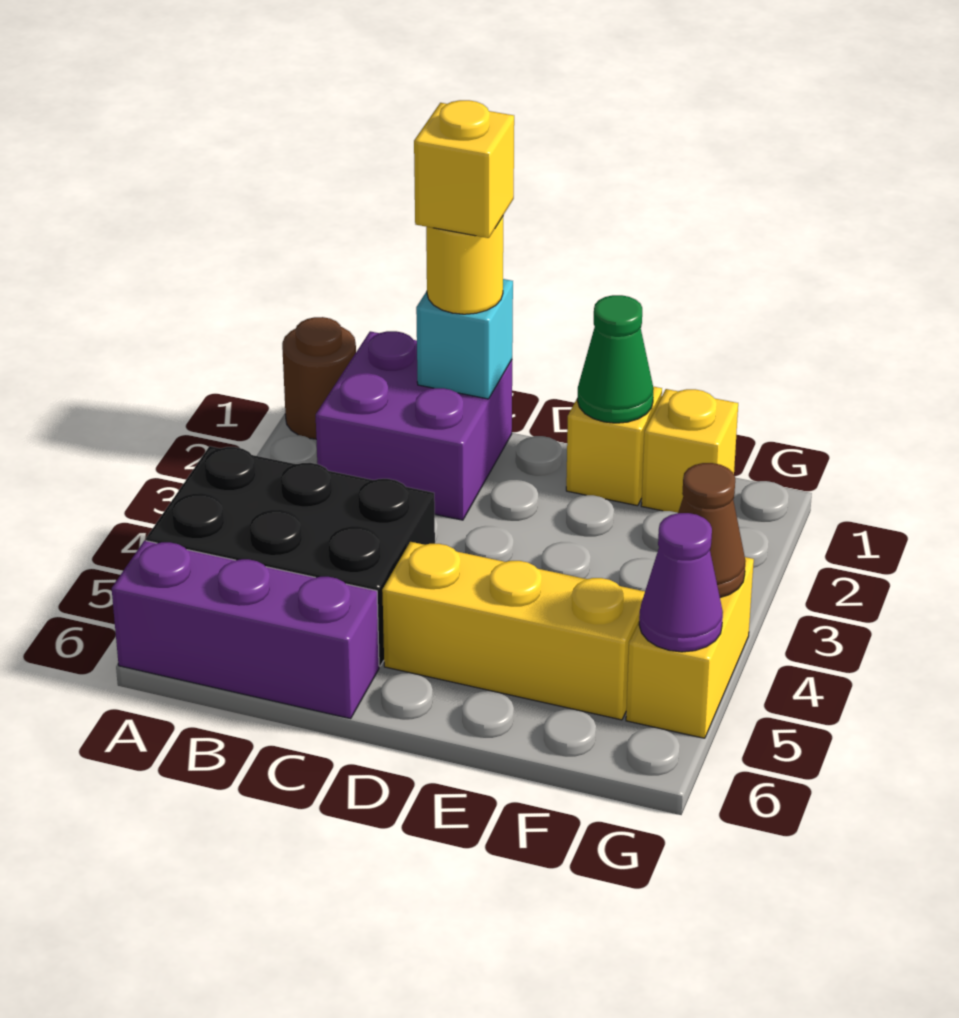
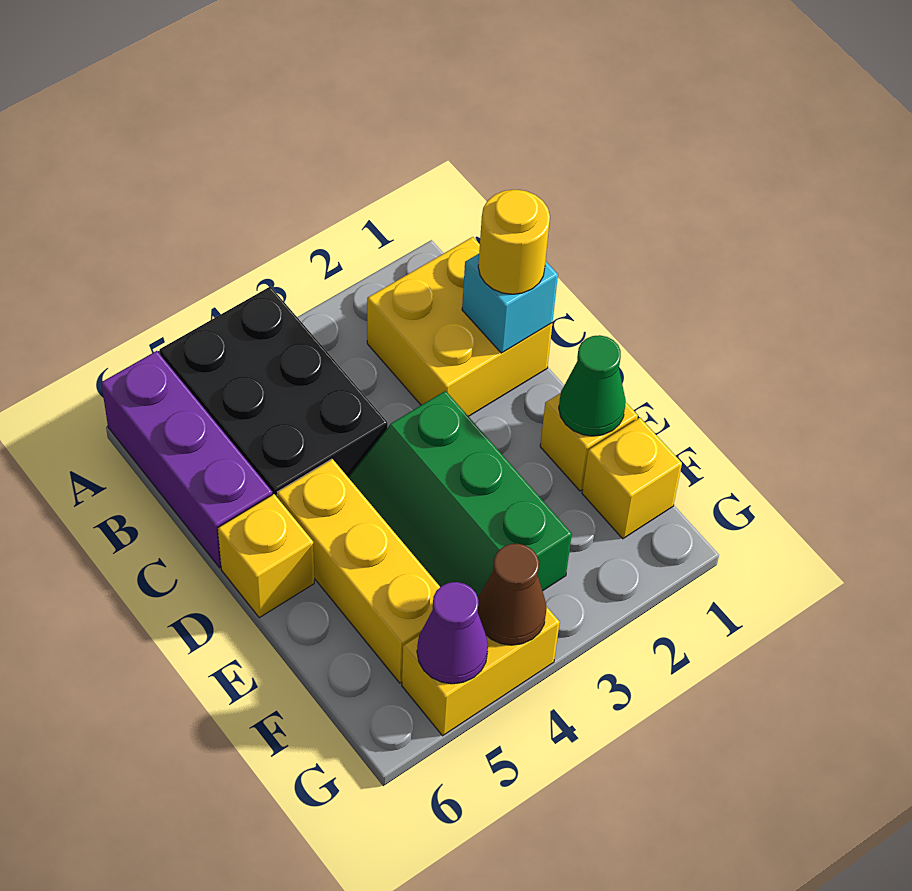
brown round brick A1 level 1 -> none
purple brick B1:C2 level 1 -> yellow brick B1:C2 level 1
yellow brick C1 level 4 -> yellow brick D6 level 1
none -> green slope D3:F4 level 1 top 3

